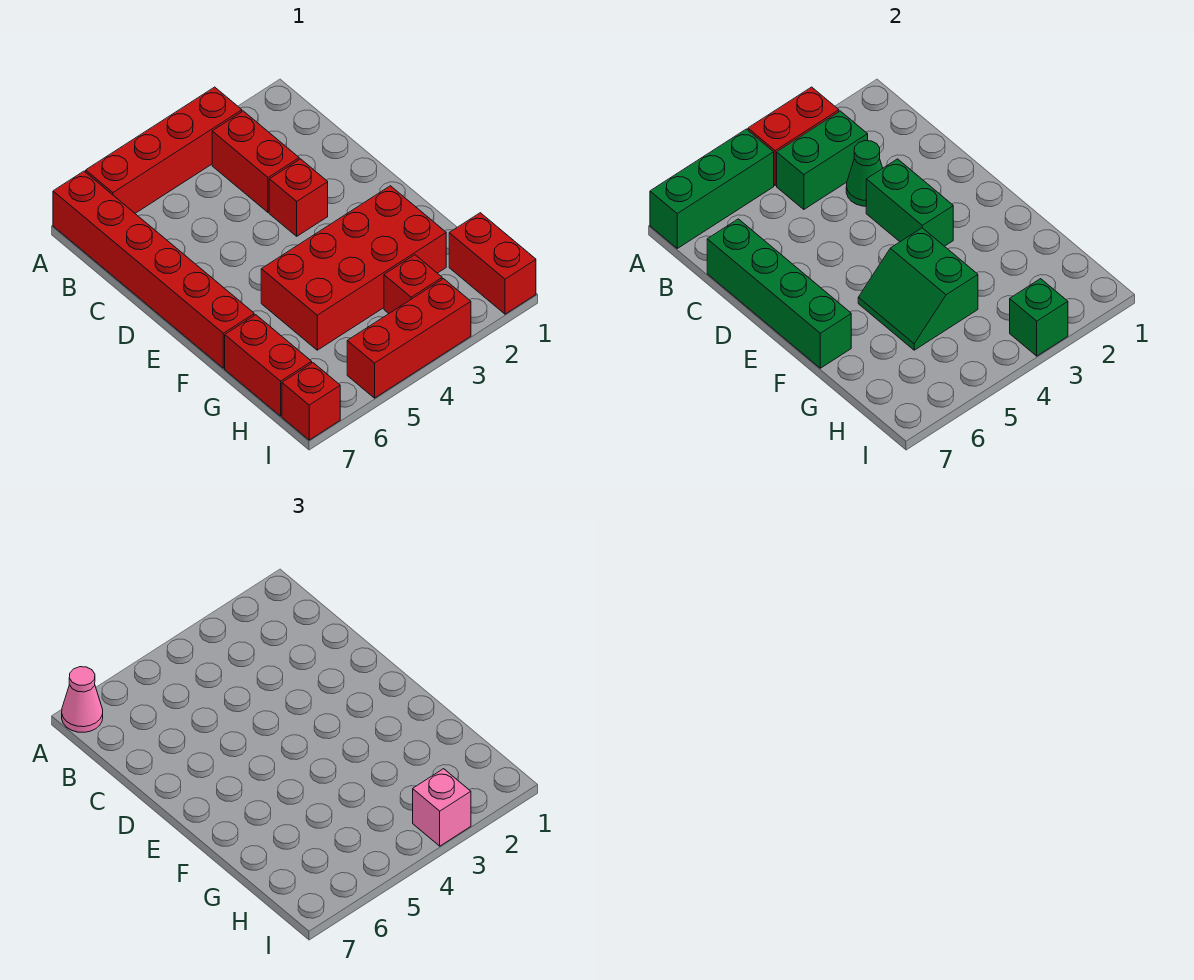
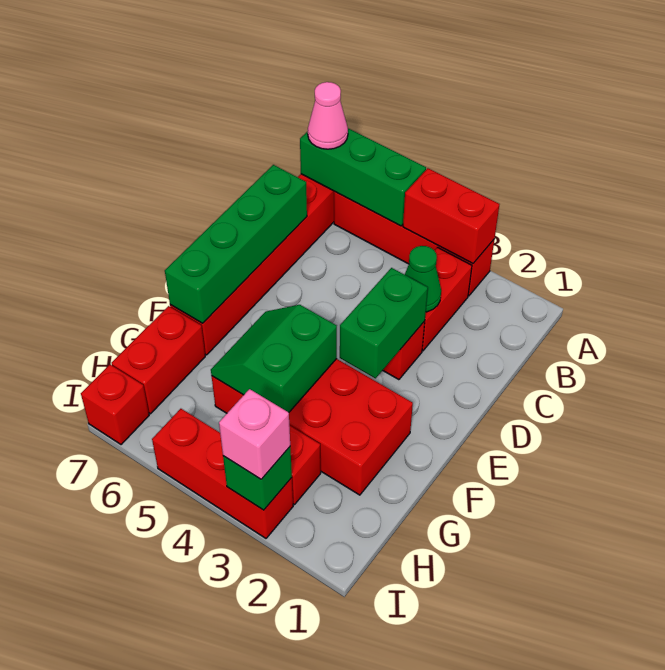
green brick B3:B4 level 2 -> none
red brick H1:I1 level 1 -> none

